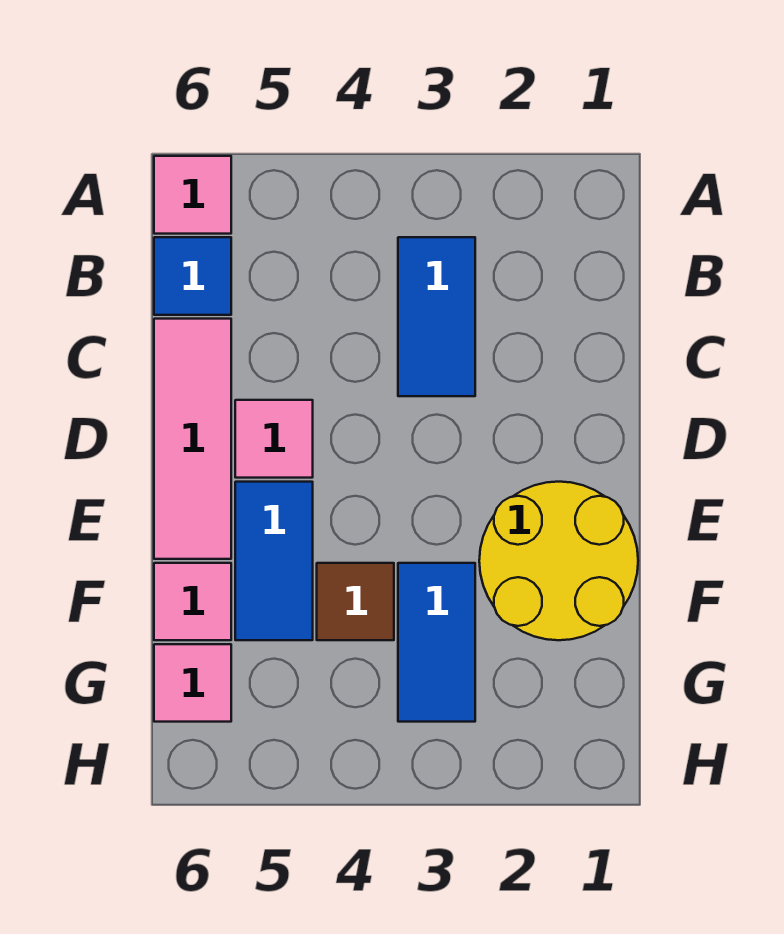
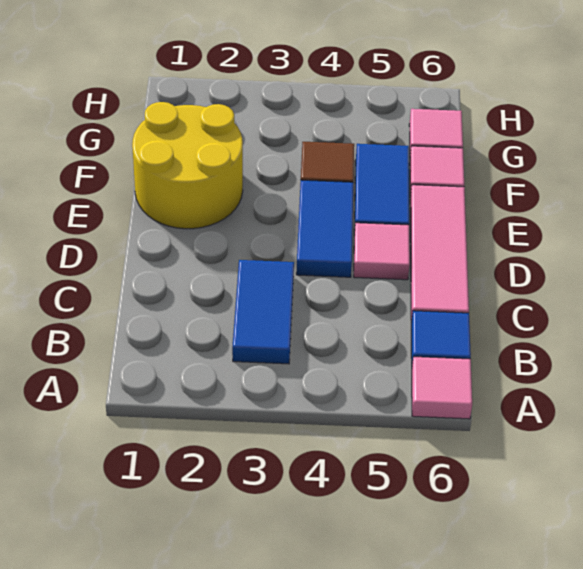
blue tile F3:G3 level 1 -> blue tile D4:E4 level 1

